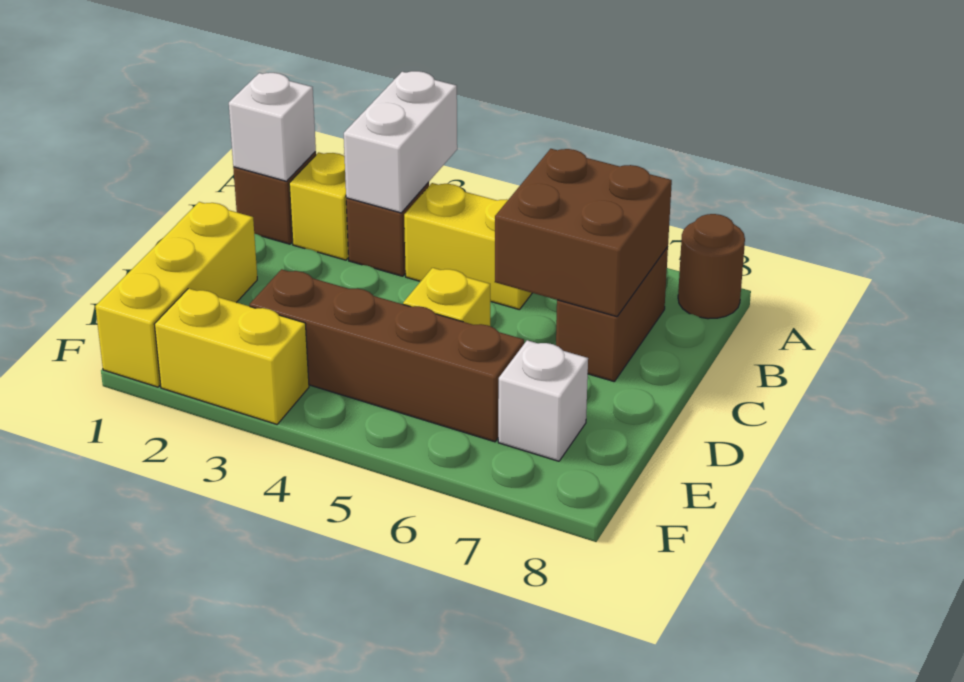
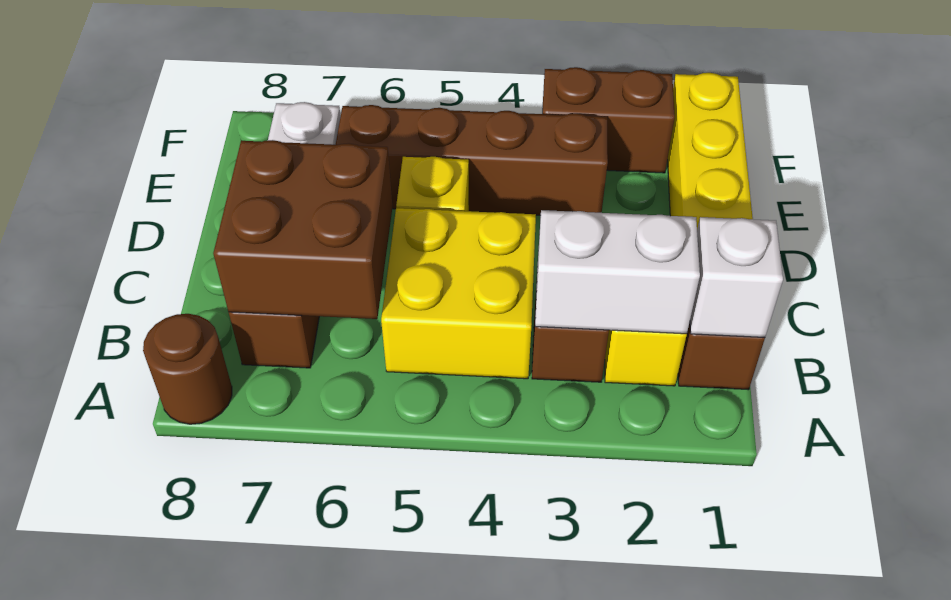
white brick A3:B3 level 2 -> white brick B2:B3 level 2
yellow brick B4:B5 level 1 -> yellow brick B4:C5 level 1
yellow brick F2:F3 level 1 -> brown brick F2:F3 level 1

